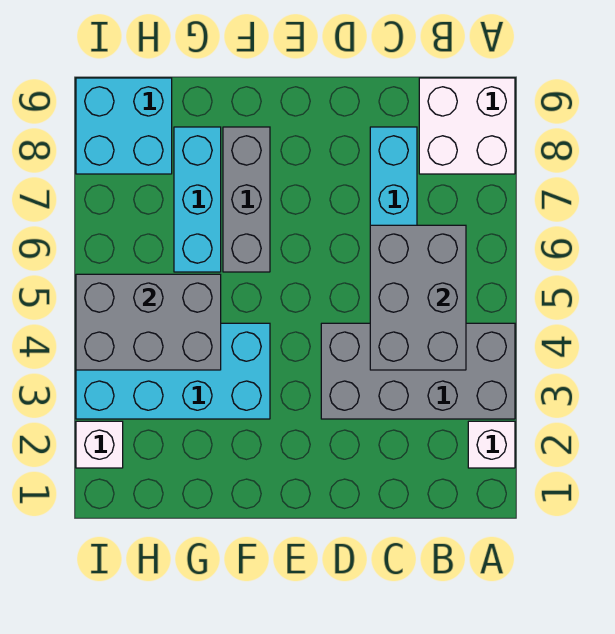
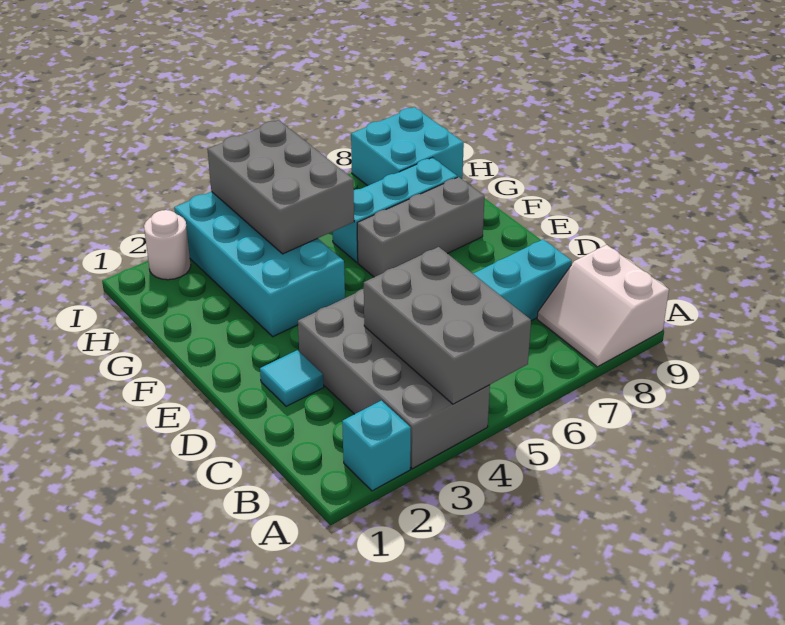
white brick A2 level 1 -> cyan brick A2 level 1
white brick A8:B9 level 1 -> white slope A8:B9 level 1 top 9
grey brick B4:C6 level 2 -> grey brick A4:C5 level 2
none -> cyan tile D2 level 1
white brick I2 level 1 -> white round brick I2 level 1

